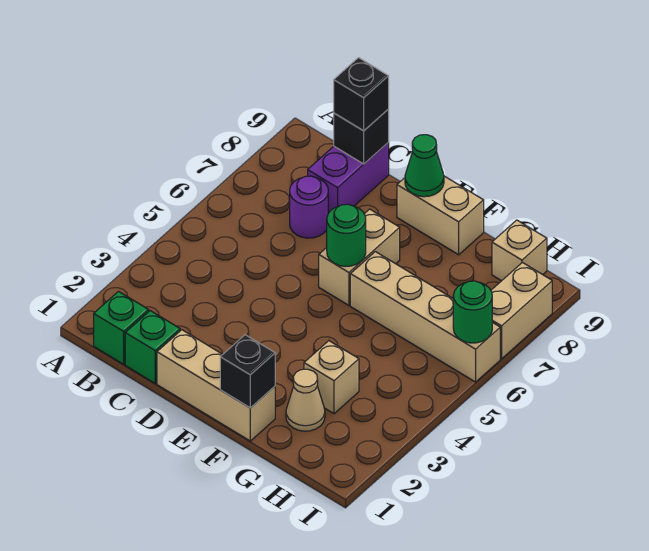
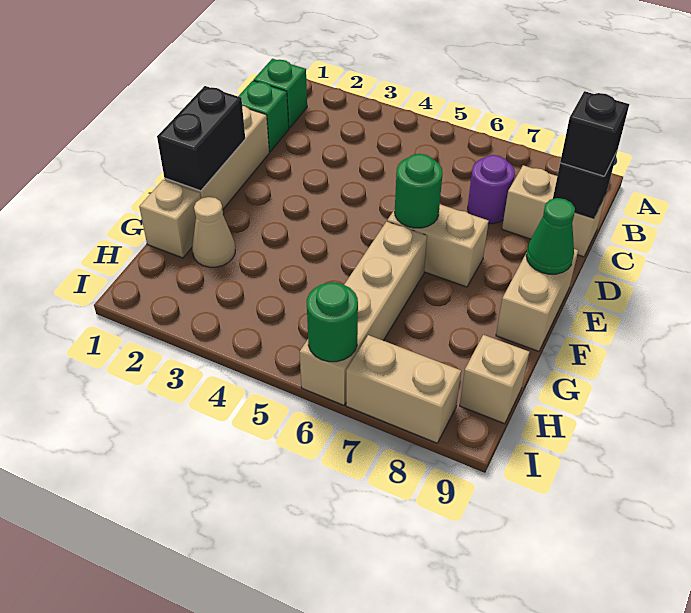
purple brick C8:C9 level 1 -> tan brick C8:C9 level 1
black brick F1 level 2 -> black brick E1:F1 level 2
tan brick G3 level 1 -> tan brick G1 level 1

